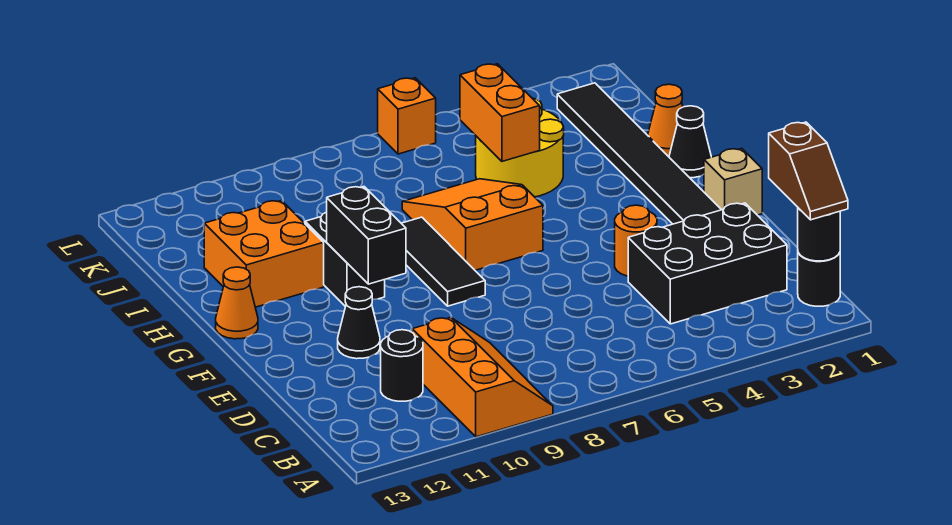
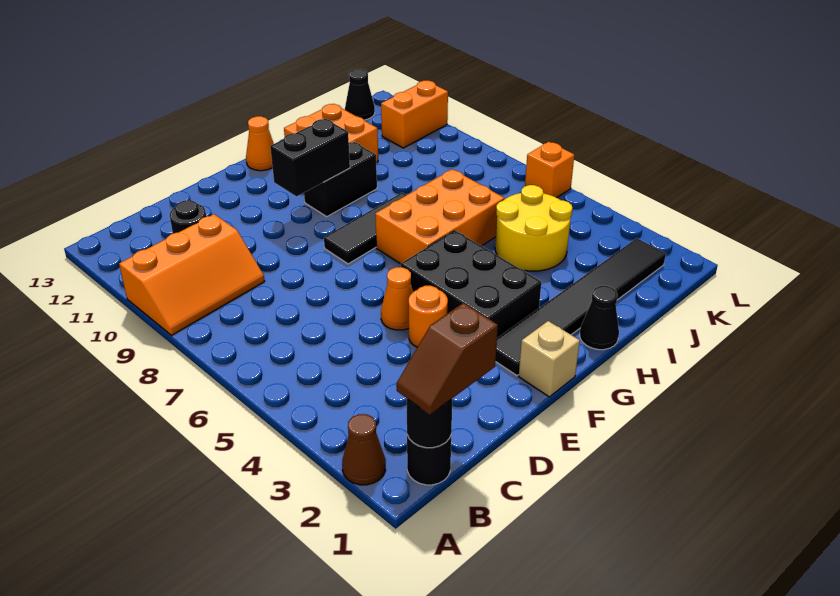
none -> brown cone A2 level 1
black brick C2:D4 level 1 -> black brick F3:G5 level 1
black cone E11 level 1 -> black cone K13 level 1
orange slope G6:I7 level 1 top G -> orange brick G6:I7 level 1
orange cone I1 level 1 -> orange cone E5 level 1
orange brick I5:J5 level 2 -> orange brick K11:L11 level 1

